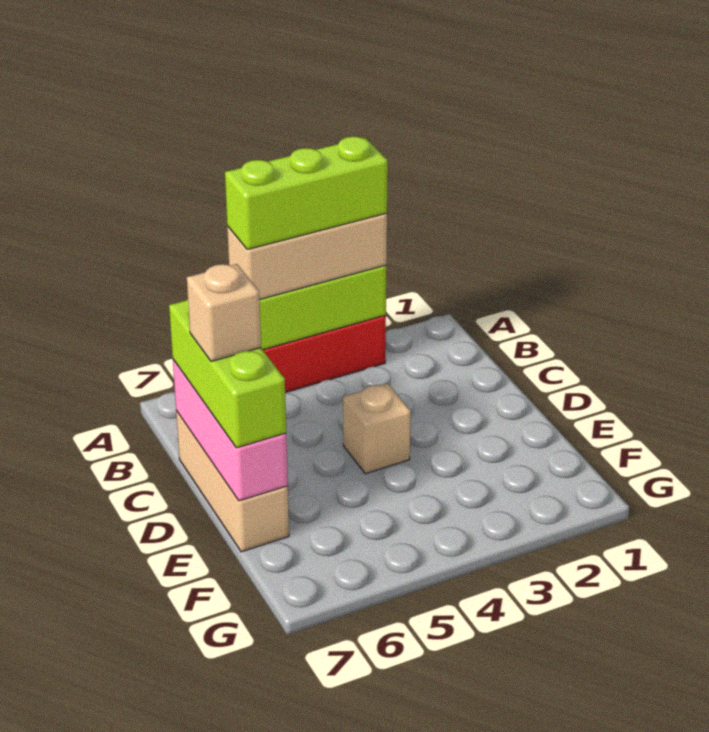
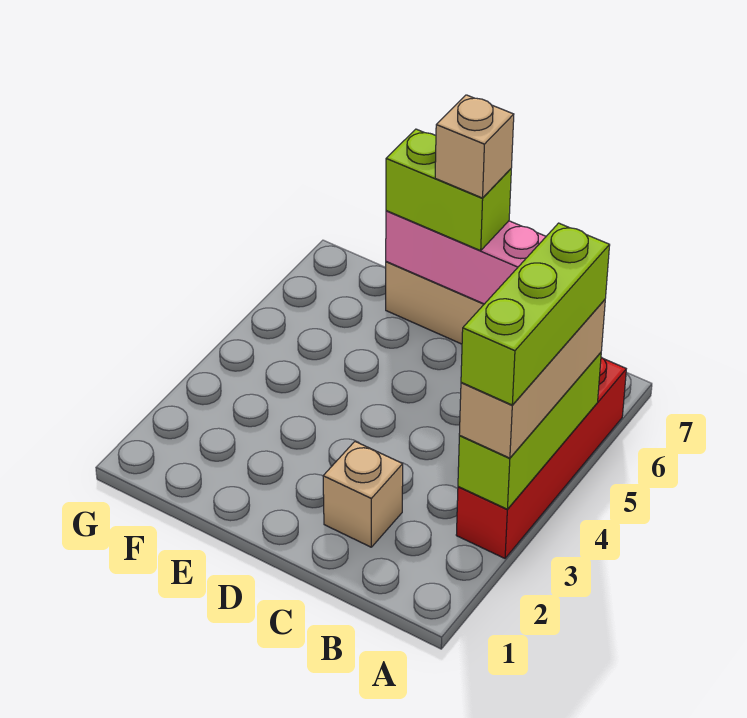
lime brick C7:E7 level 3 -> lime brick D7:E7 level 3
tan brick D4 level 1 -> tan brick C2 level 1

